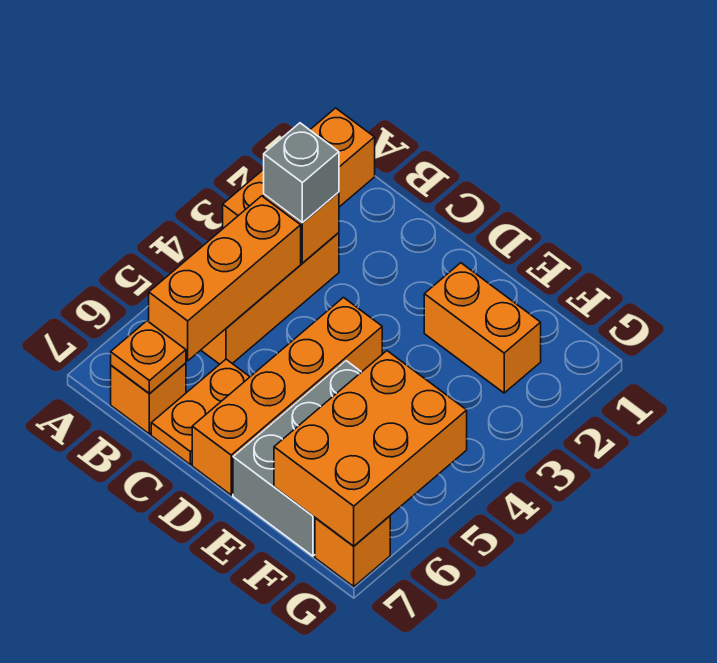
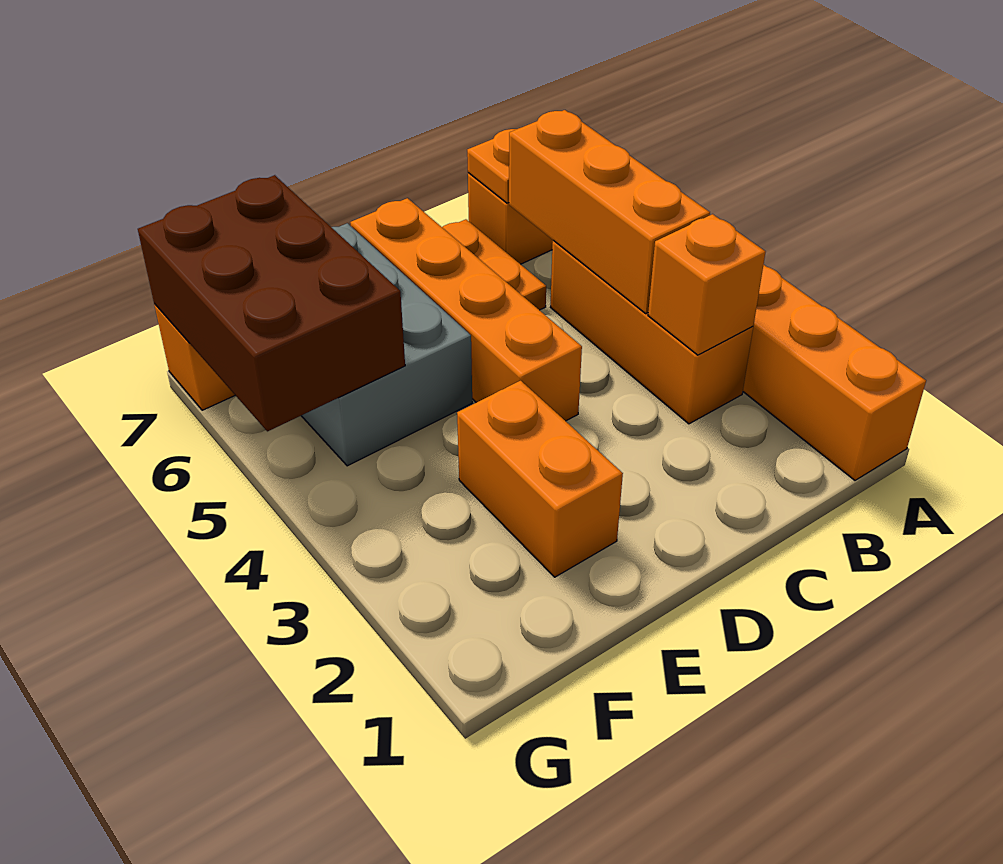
grey brick B3 level 3 -> none
orange brick E2:F2 level 1 -> orange brick E2:E3 level 1
orange brick F5:G7 level 2 -> brown brick F5:G7 level 2

